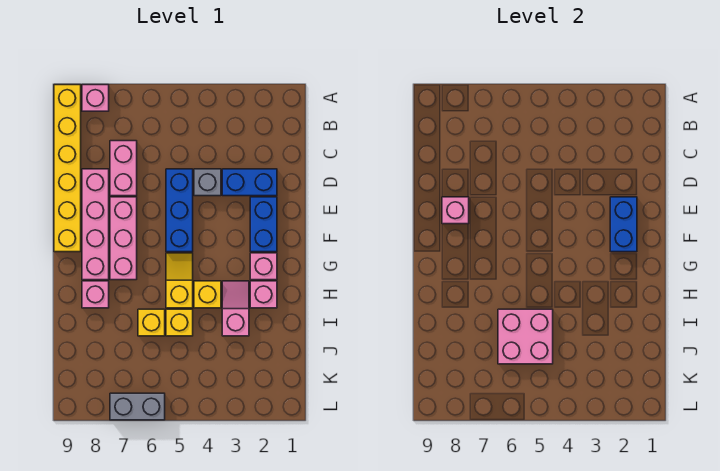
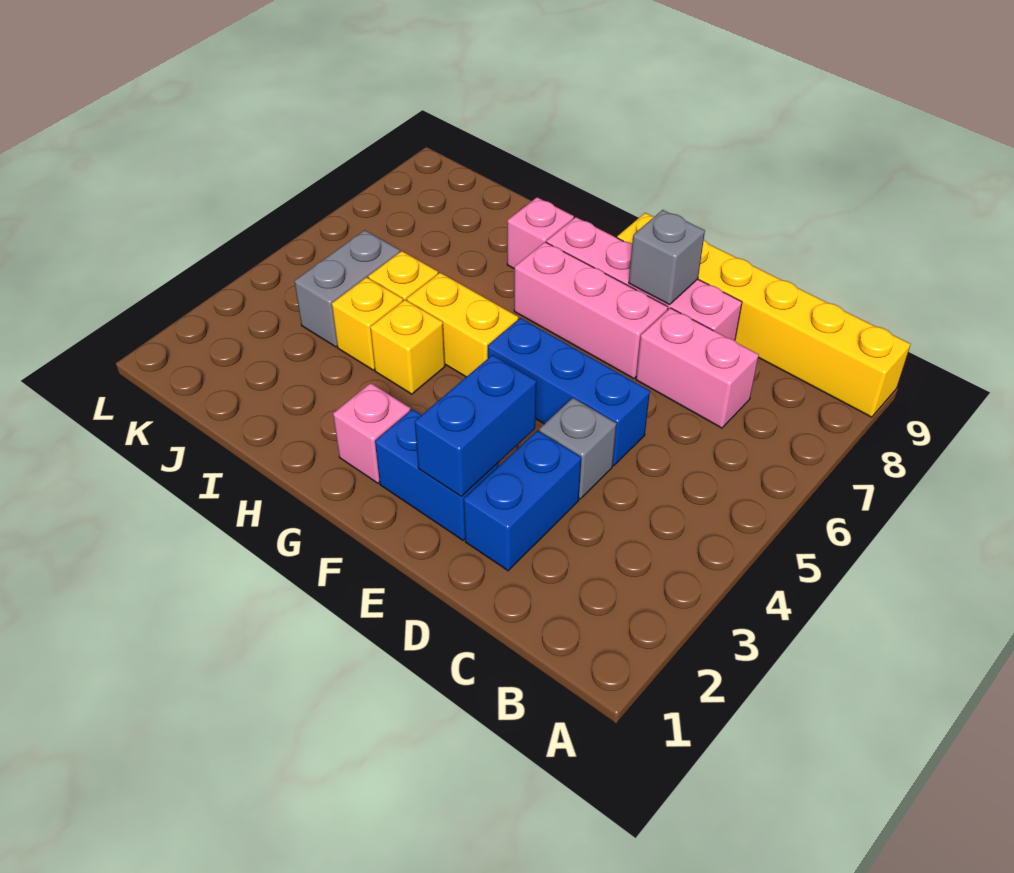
pink brick A8 level 1 -> none
blue brick E2:F2 level 2 -> blue brick E2:E3 level 2
pink brick E8 level 2 -> grey brick E8 level 2
yellow slope G5:H5 level 1 top H -> yellow brick G5:H5 level 1
pink brick H2 level 1 -> none
pink slope H3:I3 level 1 top I -> none
pink brick I5:J6 level 2 -> none
yellow brick I6 level 1 -> yellow brick I4 level 1
grey brick L6:L7 level 1 -> grey brick J4:J5 level 1

